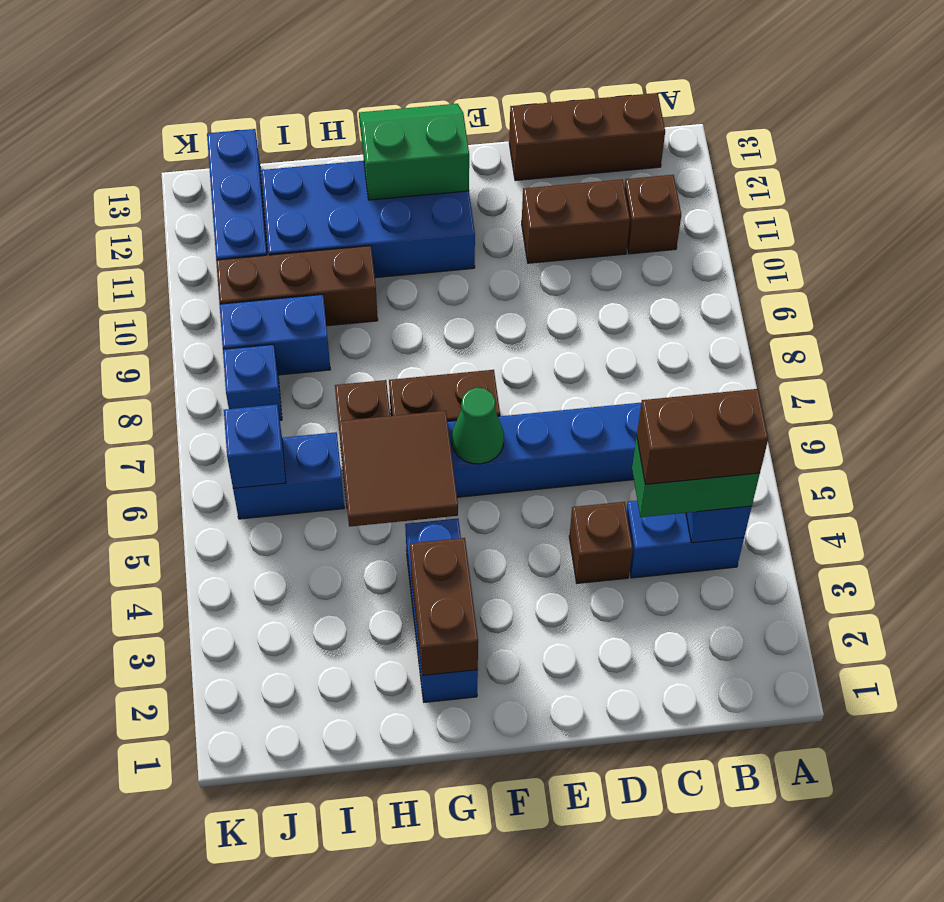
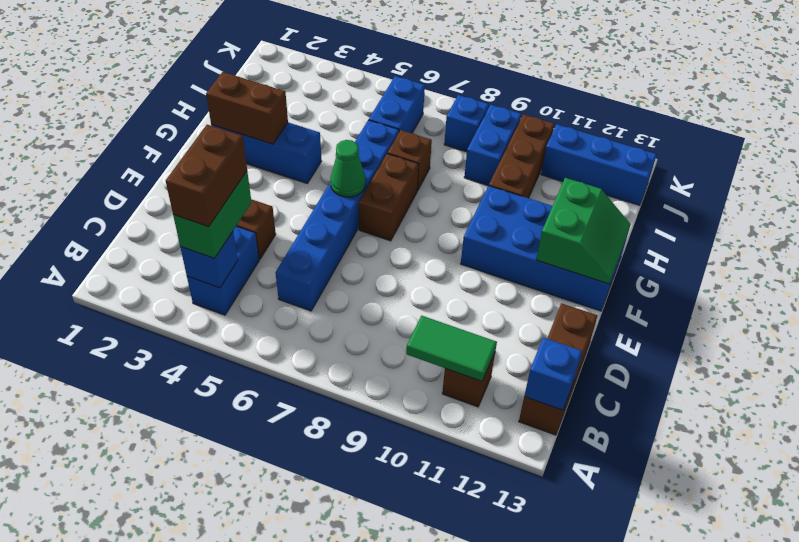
none -> green tile B10:B11 level 2
brown brick C11:D11 level 1 -> none
blue brick F11:I12 level 1 -> blue brick F10:G13 level 1
brown tile G5:H6 level 2 -> none
blue brick J6 level 2 -> blue brick B13 level 2

